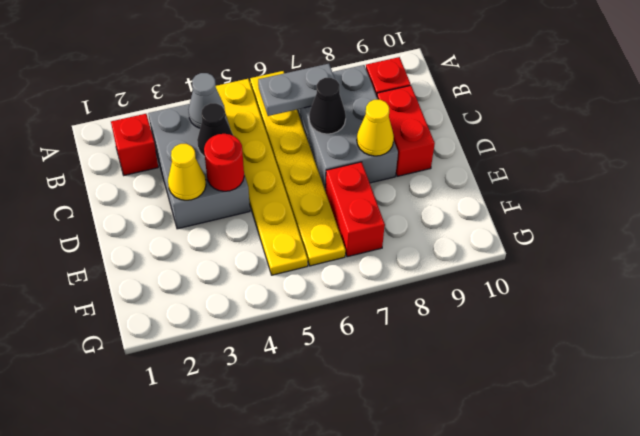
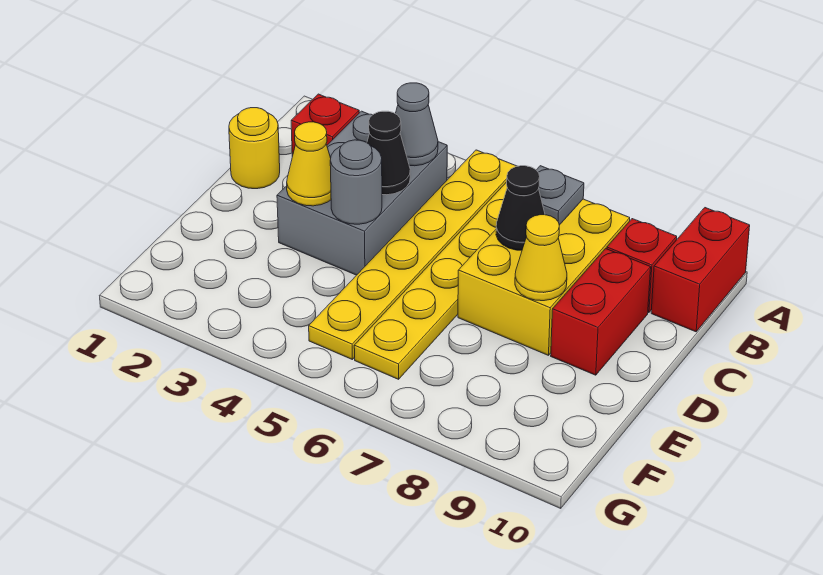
grey plate B6:B7 level 2 -> grey plate B7 level 2
grey brick B7:D8 level 1 -> yellow brick B7:D8 level 1
none -> yellow round brick C1 level 1
red round brick D4 level 2 -> grey round brick D4 level 2
red brick E7:F7 level 1 -> red brick A10:B10 level 1

